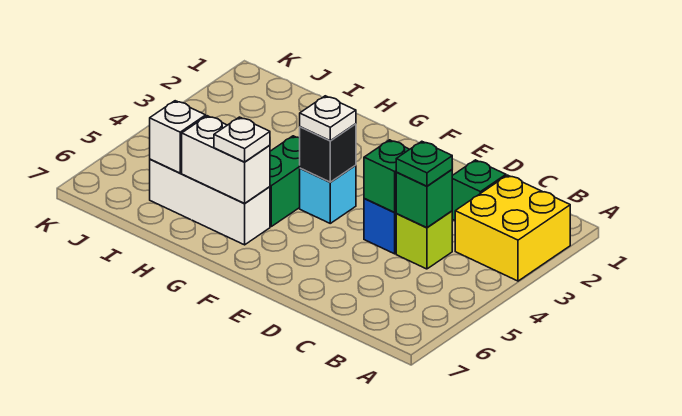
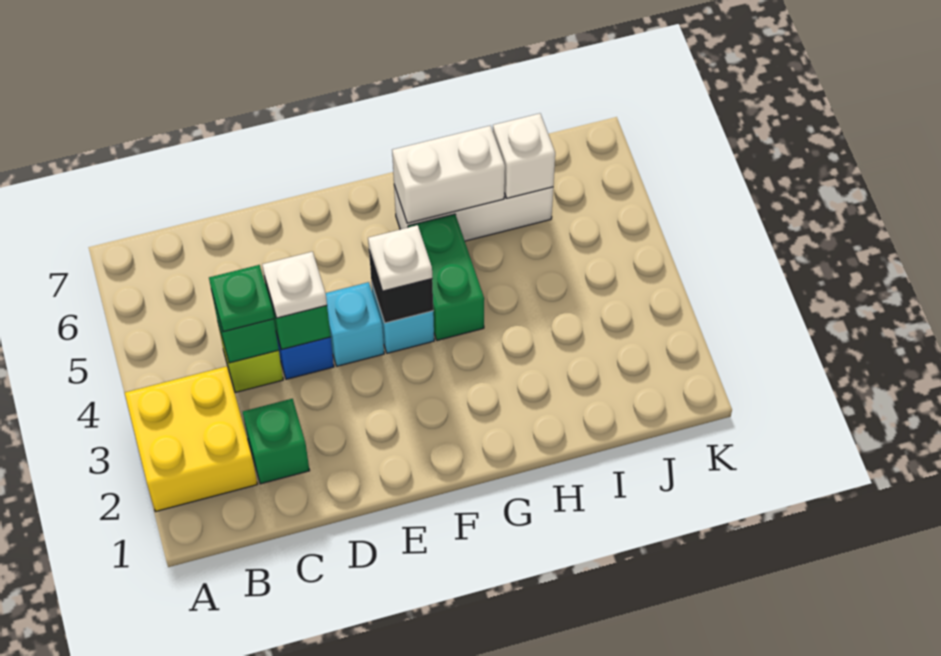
none -> cyan brick E4 level 1
white plate G6 level 3 -> white plate D4 level 3

